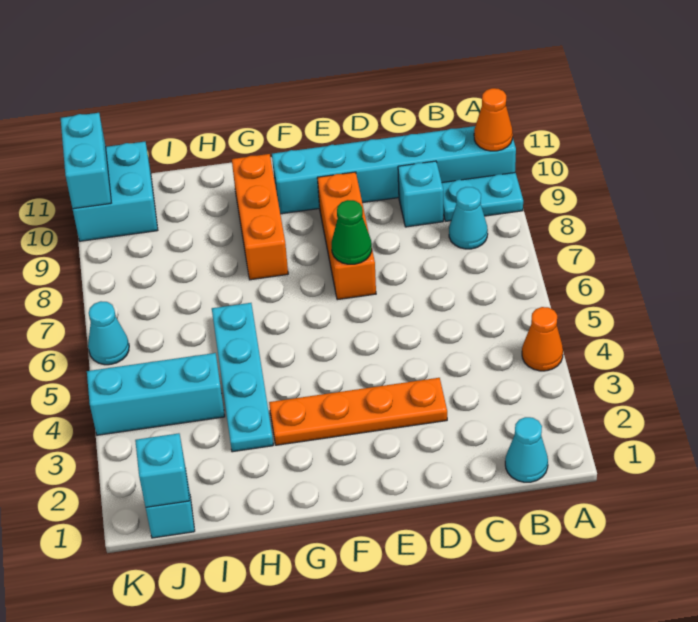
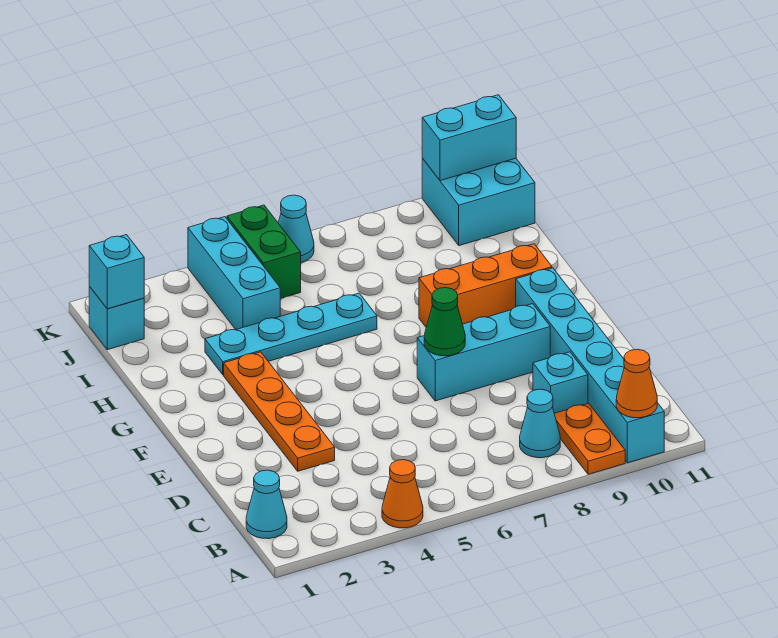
cyan plate A9:B9 level 1 -> orange plate A9:B9 level 1
orange brick E7:E9 level 1 -> cyan brick E7:E9 level 1
none -> green brick J5:K5 level 1

